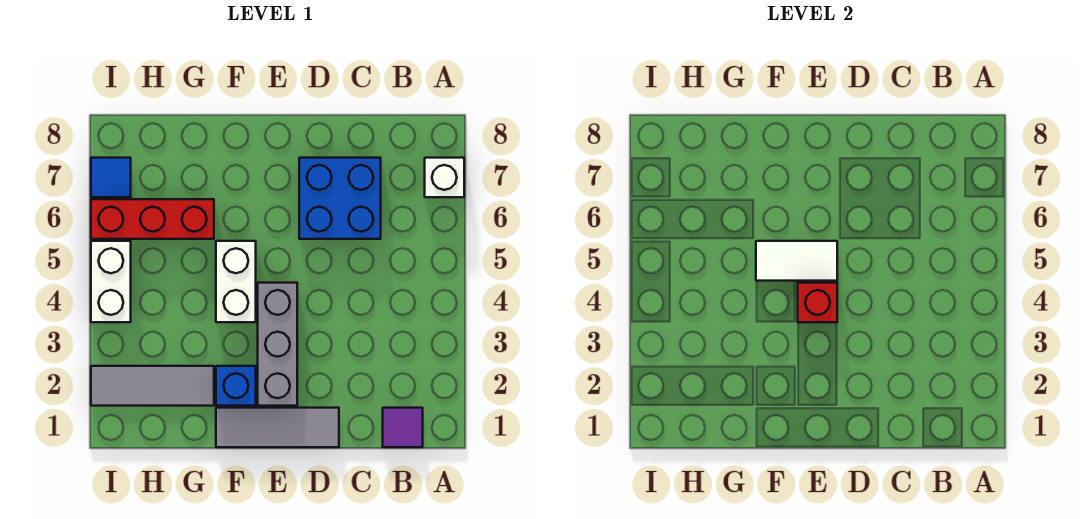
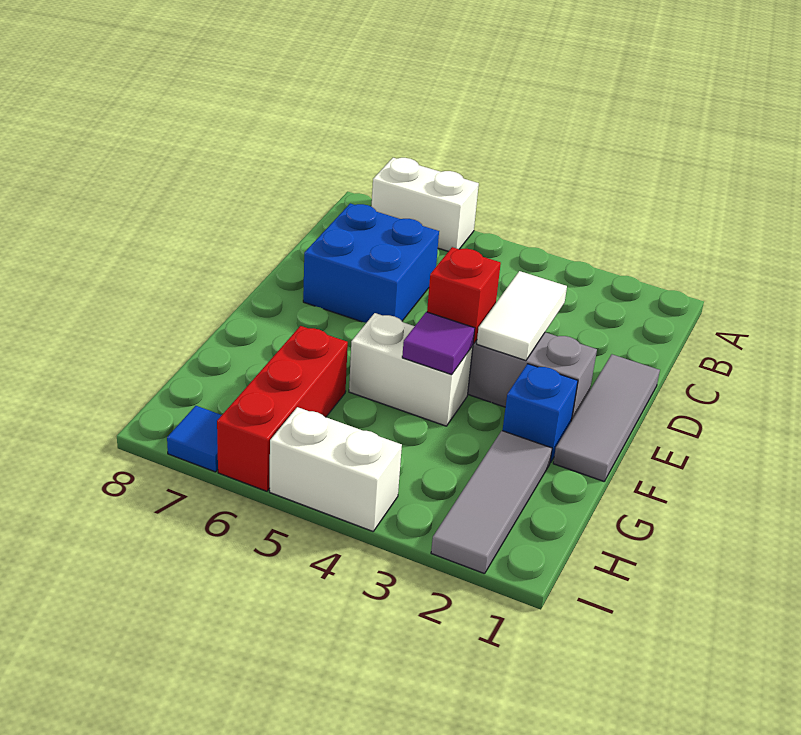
white brick A7 level 1 -> white brick A6:A7 level 1
purple tile B1 level 1 -> purple tile F4 level 2
white tile E5:F5 level 2 -> white tile D3:E3 level 2

